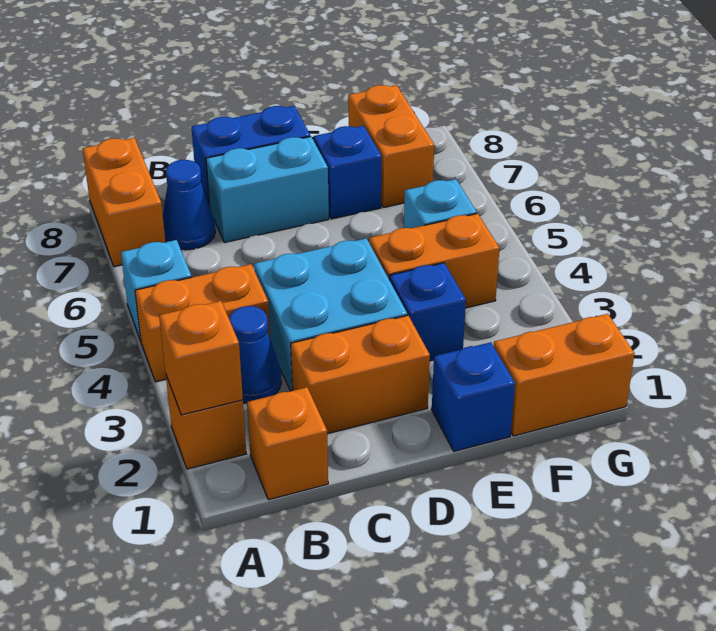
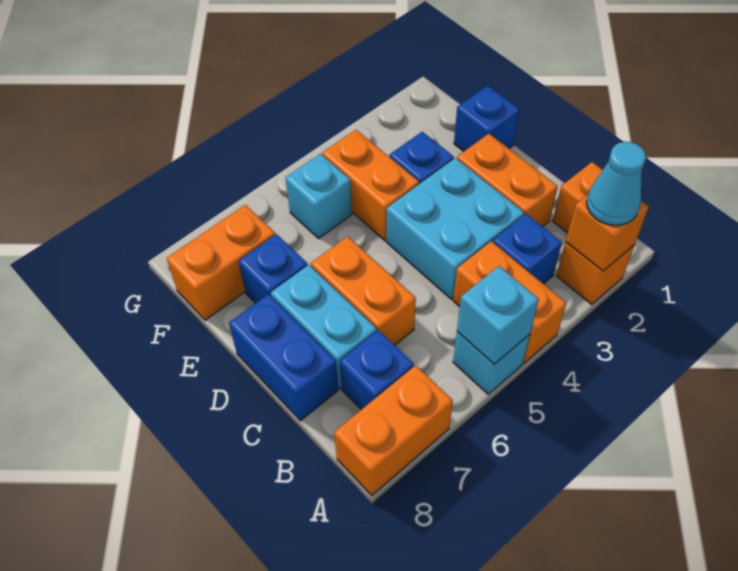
none -> cyan cone A2 level 3
none -> cyan brick A5 level 2
blue cone B3 level 1 -> blue brick B3 level 1
blue cone B7 level 1 -> blue brick B7 level 1
orange brick F1:G1 level 1 -> orange brick C6:D6 level 1

